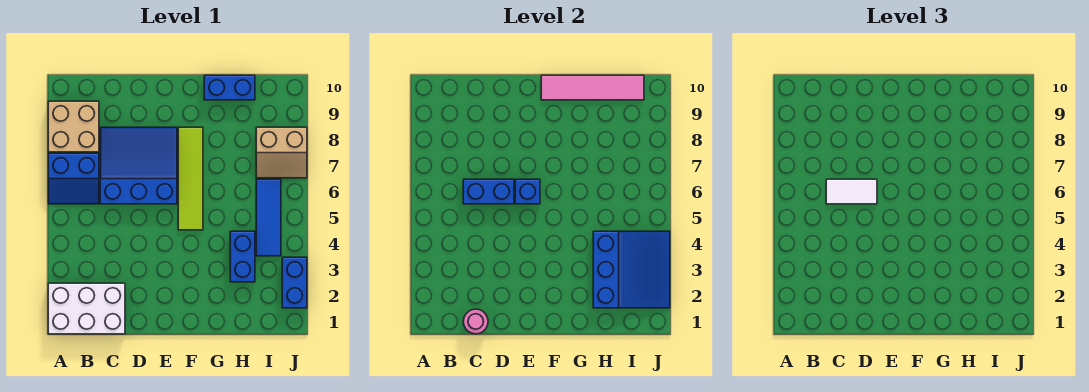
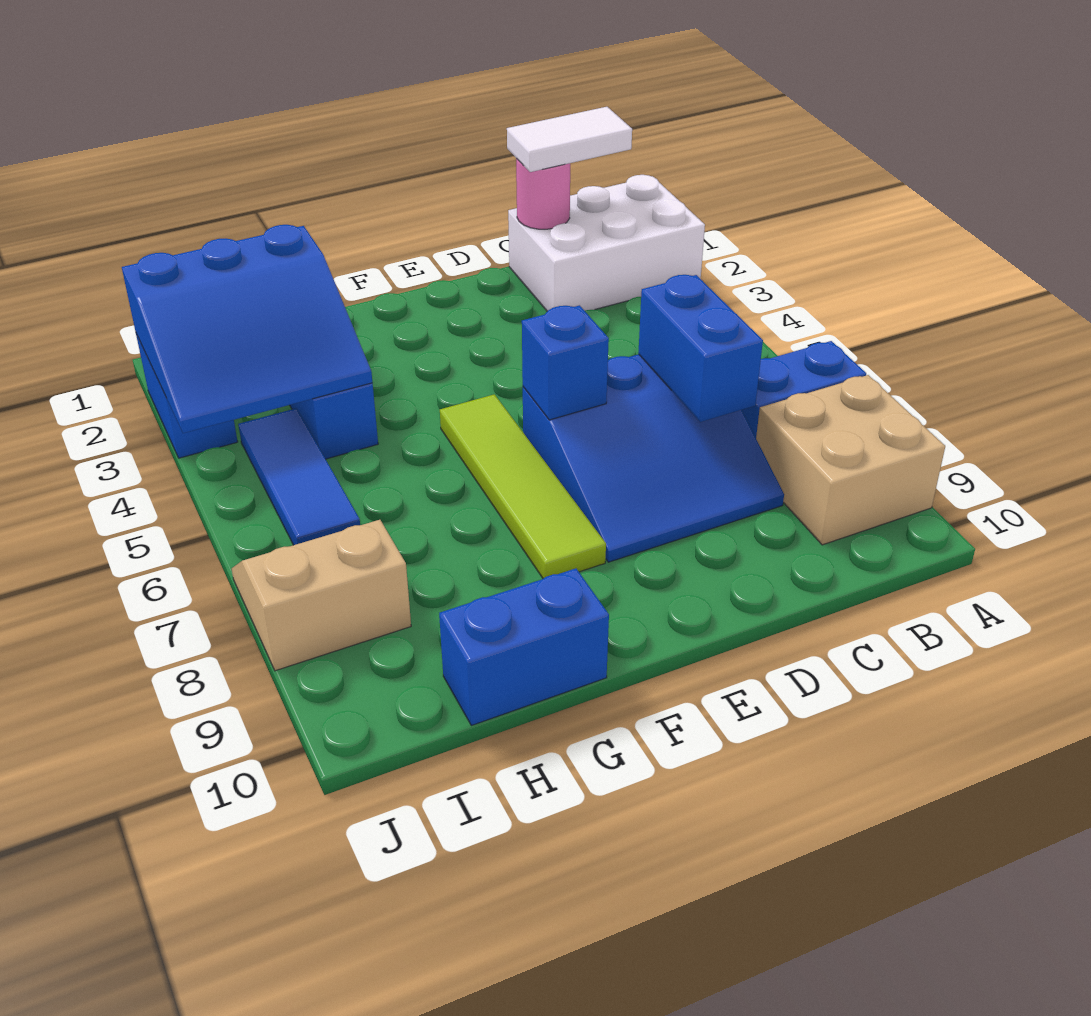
blue brick C6:D6 level 2 -> blue brick C6:C7 level 2
white tile C6:D6 level 3 -> white tile B1:C1 level 3
pink tile F10:I10 level 2 -> none
blue slope H2:J4 level 2 top H -> blue slope H2:J4 level 2 top 2

